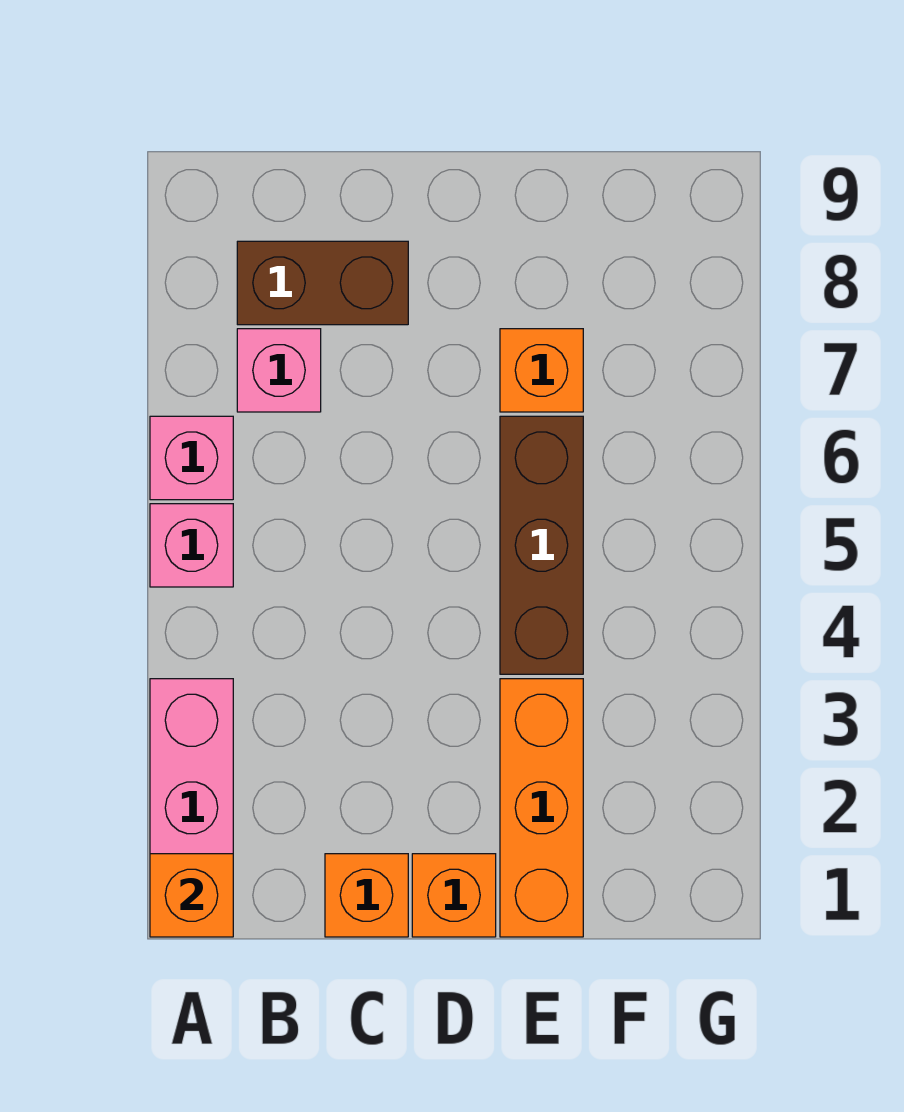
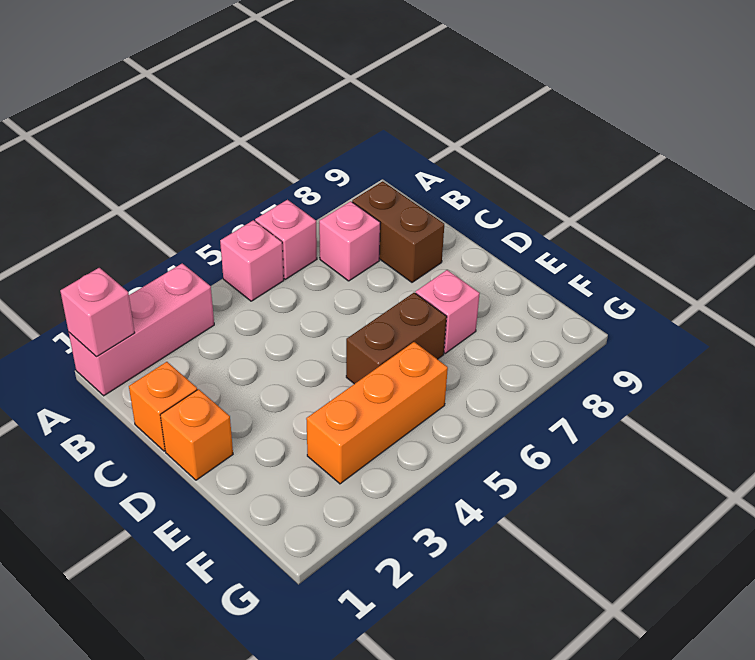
orange brick A1 level 2 -> pink brick A1 level 2
orange brick E1:E3 level 1 -> orange brick F3:F5 level 1
brown brick E4:E6 level 1 -> brown brick E5:E6 level 1
orange brick E7 level 1 -> pink brick E7 level 1

